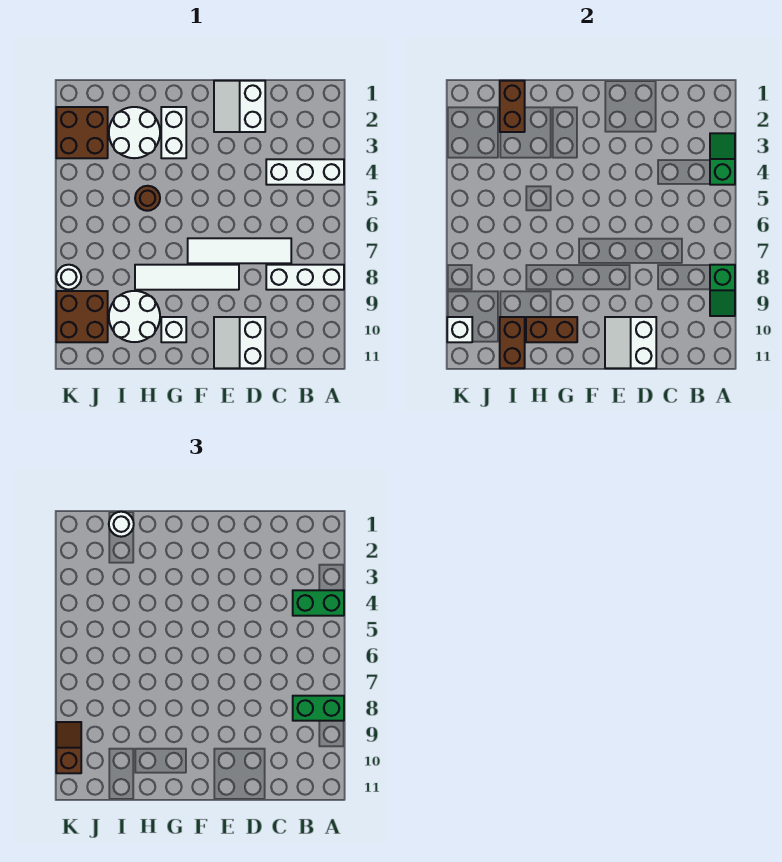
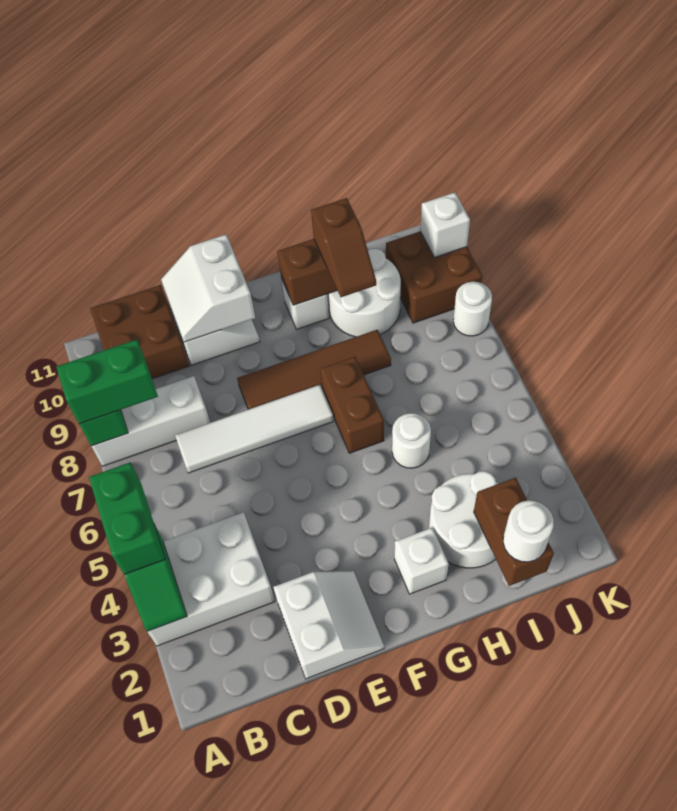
white brick A4:C4 level 1 -> white brick A3:C4 level 1
green brick A4:B4 level 3 -> green brick A4:A5 level 3
white slope D10:E11 level 2 top D -> white slope D10:E11 level 2 top E
white tile E8:H8 level 1 -> brown tile E8:H8 level 1
white brick G2:G3 level 1 -> white brick G2 level 1
brown round brick H5 level 1 -> white round brick H5 level 1
brown brick I10:I11 level 2 -> brown brick G6:G7 level 1
brown brick J2:K3 level 1 -> brown brick B10:C11 level 1
brown slope K9:K10 level 3 top 10 -> brown slope H9:H10 level 3 top 10

